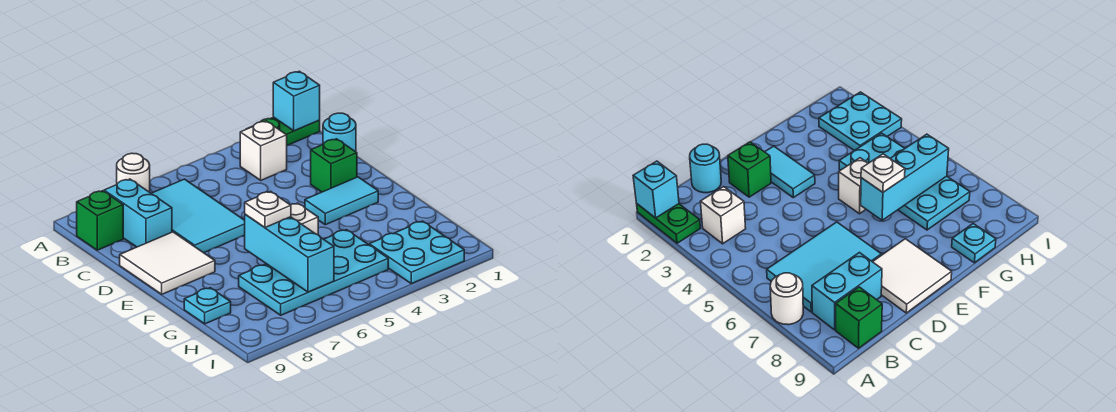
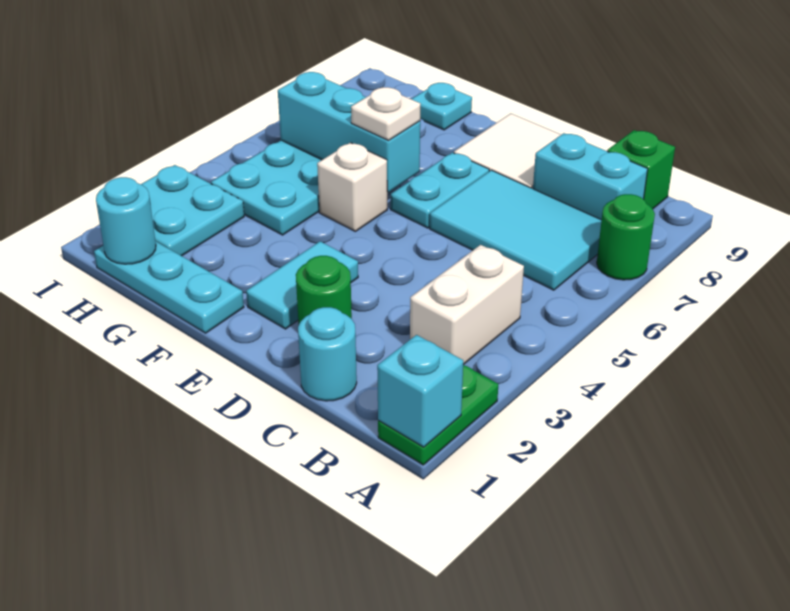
white round brick A7 level 1 -> green round brick A7 level 1
white brick B3 level 1 -> white brick B3:B4 level 1
green brick D2 level 1 -> green round brick D2 level 1
none -> cyan plate E6:E7 level 1
none -> cyan plate F1:H1 level 1
none -> cyan round brick H1 level 2

